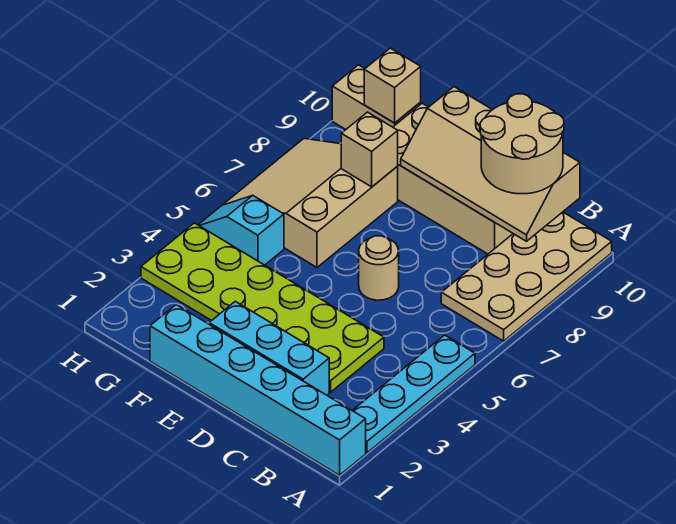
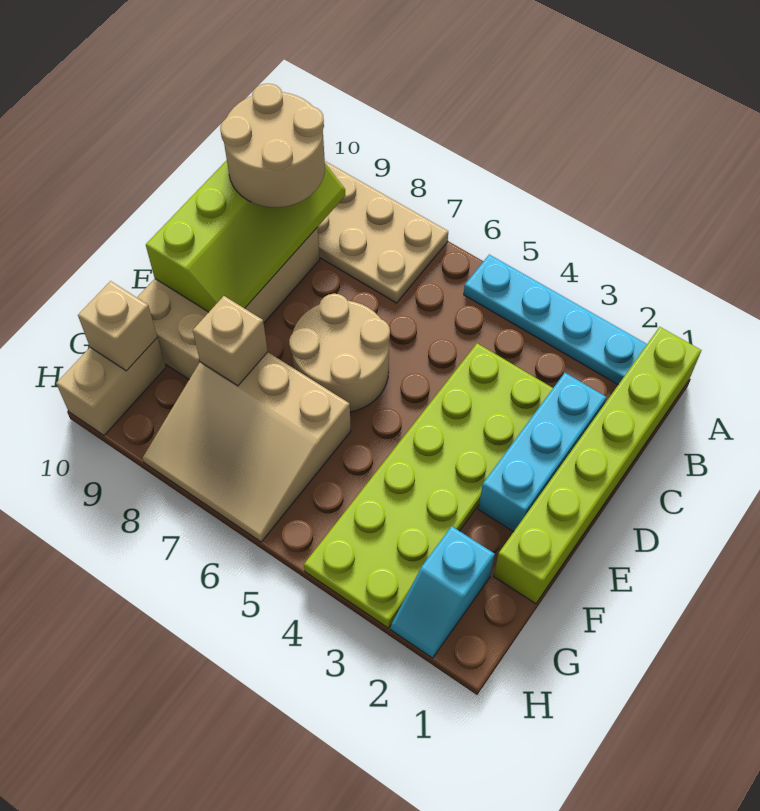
cyan brick A1:F1 level 1 -> lime brick A1:F1 level 1
tan slope B9:E10 level 2 top 10 -> lime slope B9:E10 level 2 top 10
tan round brick D6 level 1 -> tan round brick D6:E7 level 1
cyan slope G5:H5 level 1 top G -> cyan slope G2:H2 level 1 top G

